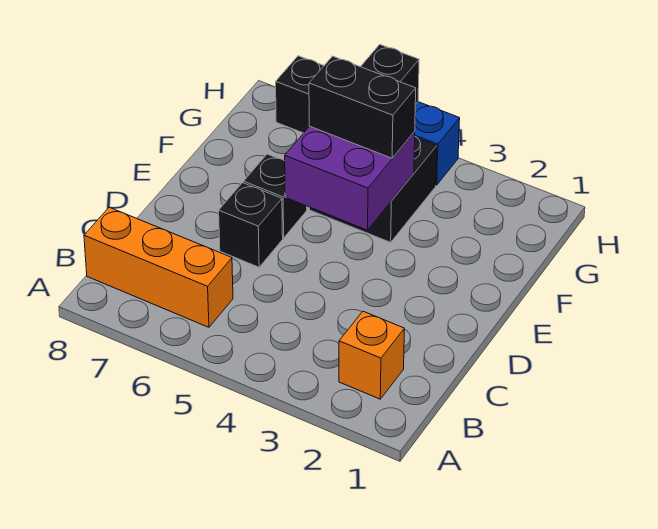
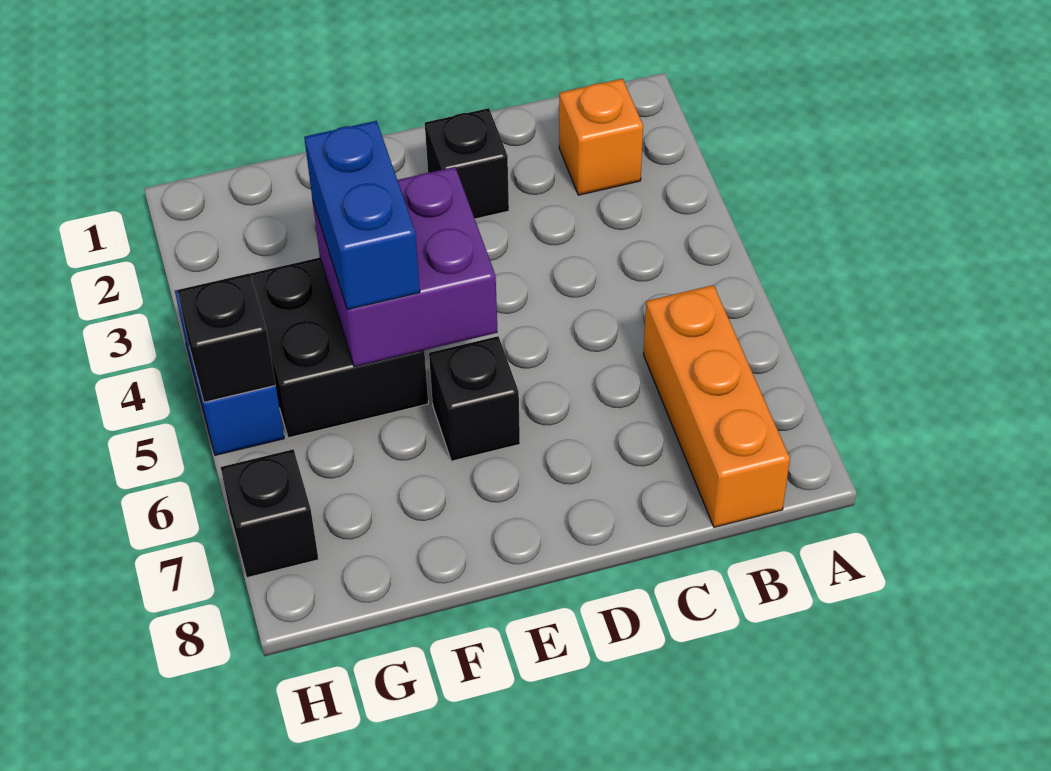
black brick D6 level 1 -> black brick D2 level 1
black brick F4:F5 level 3 -> blue brick F4:F5 level 3

